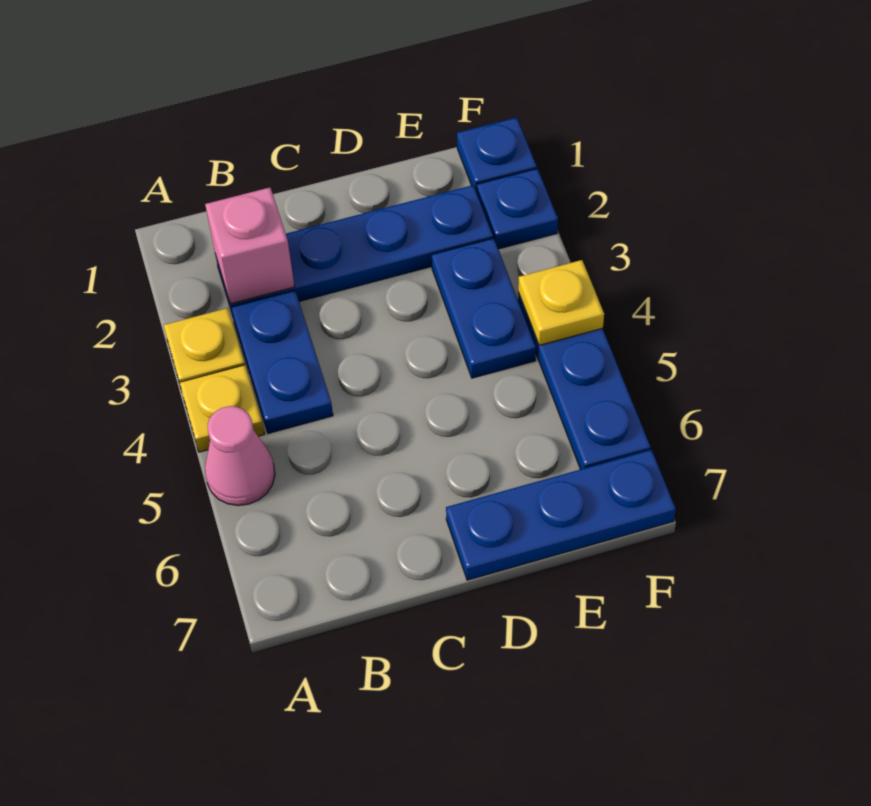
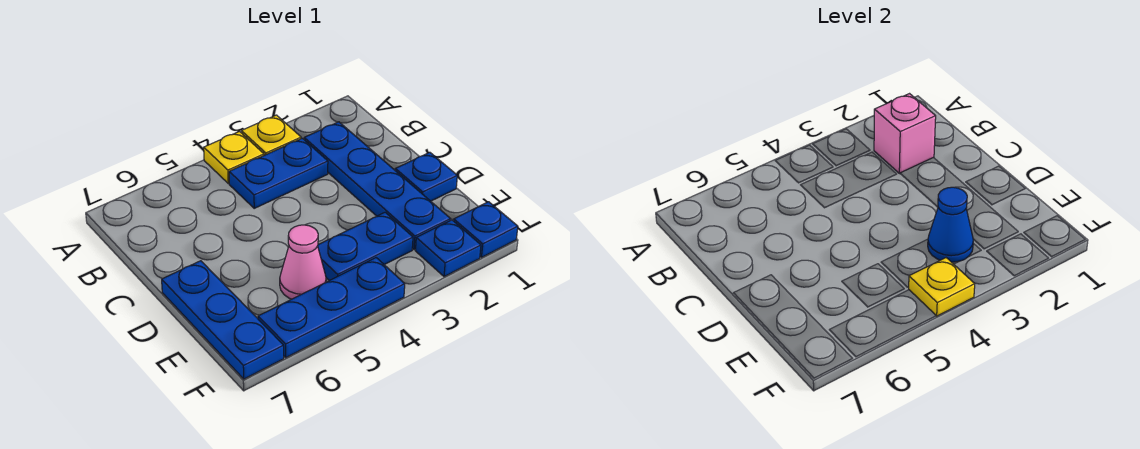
pink cone A5 level 1 -> pink cone E5 level 1
none -> blue plate D1 level 1
none -> blue cone E3 level 2

